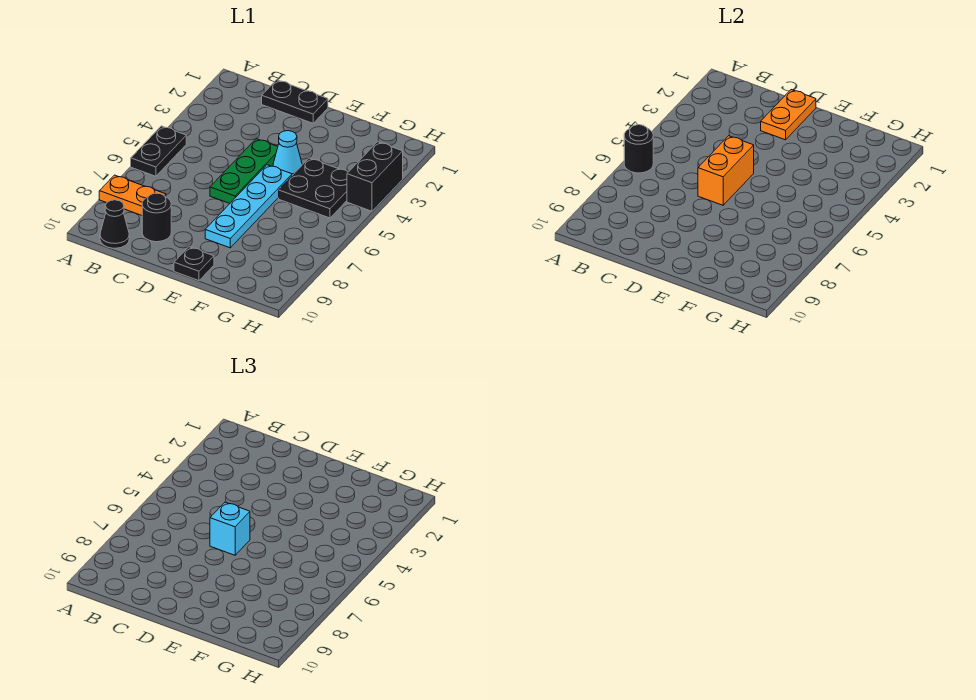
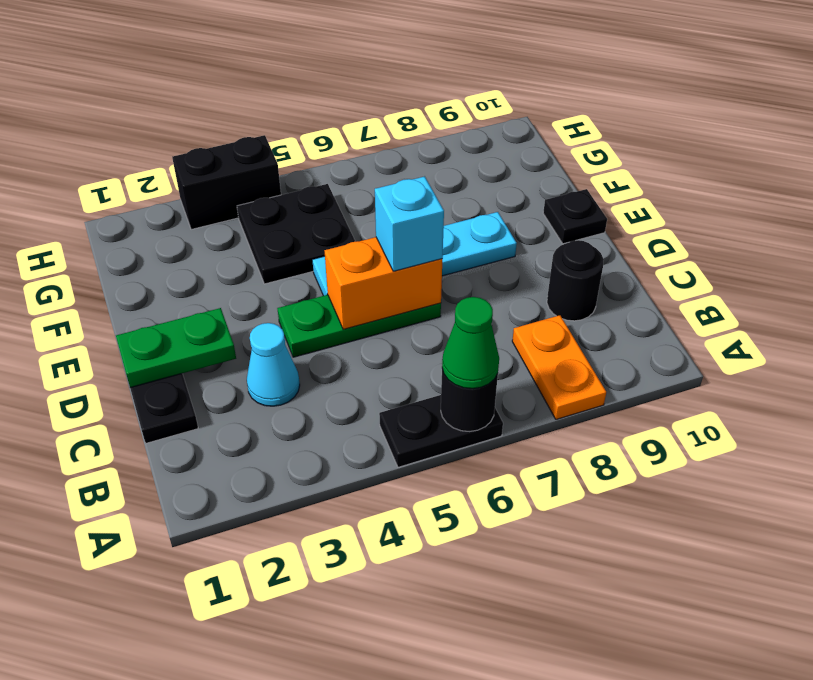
none -> green cone A6 level 3
black cone B10 level 1 -> none
orange plate D1:D2 level 2 -> green plate D1:D2 level 2
cyan cone E4 level 1 -> cyan cone C3 level 1

